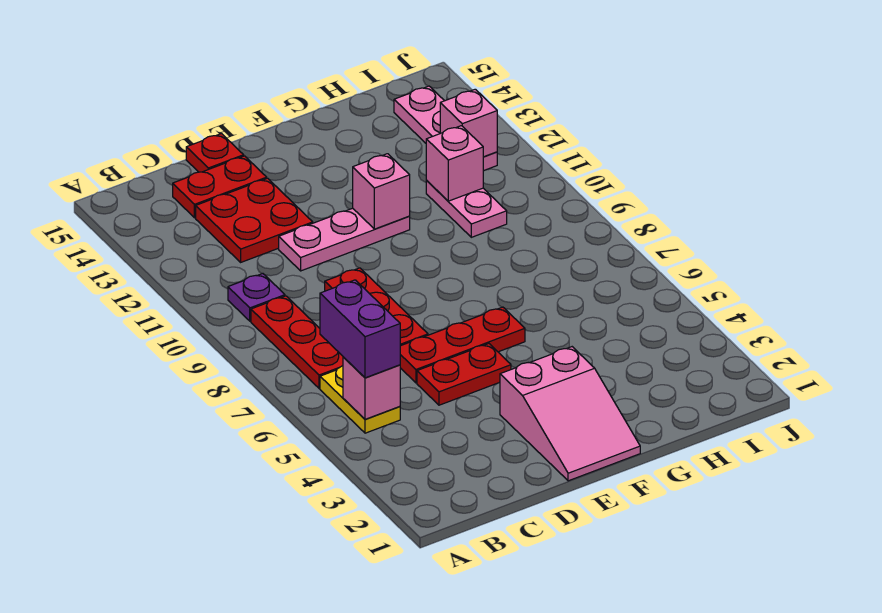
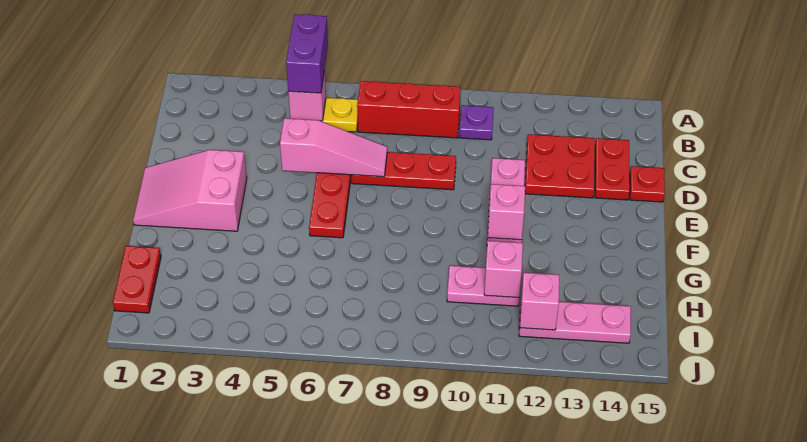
purple brick B5:B6 level 3 -> purple brick A5:B5 level 3
red plate B7:B9 level 1 -> red brick B7:B9 level 1
red plate D5:E5 level 1 -> red plate H1:I1 level 1
none -> pink slope D5:D7 level 2 top 5

